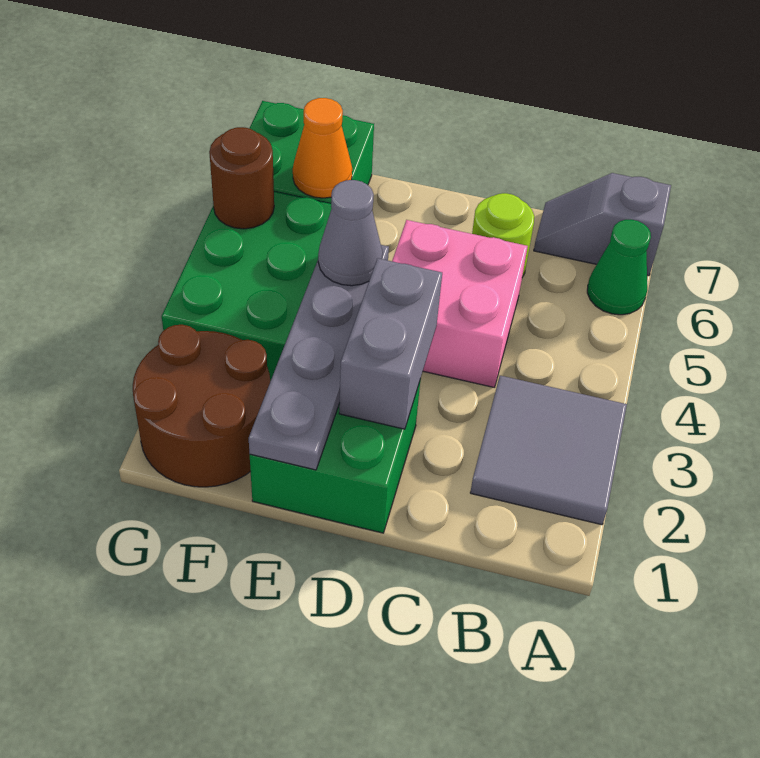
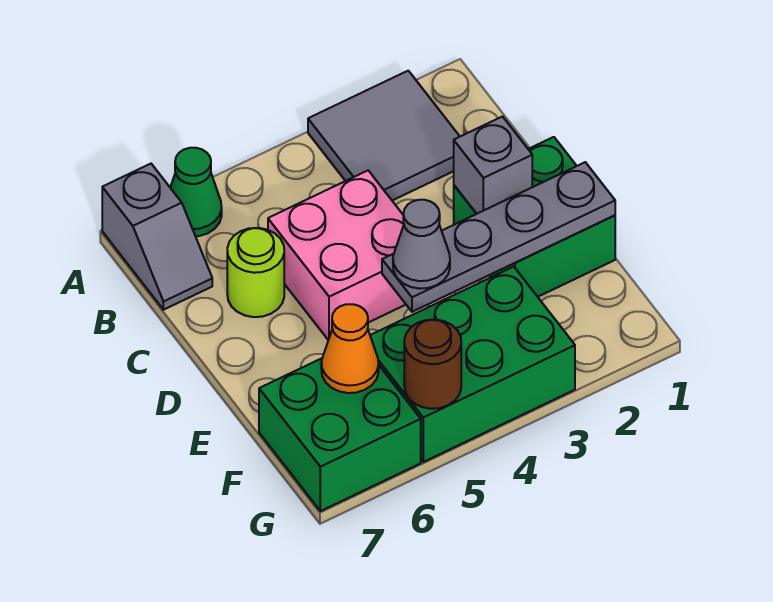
grey brick D2:D3 level 2 -> grey brick D2 level 2
brown round brick F1:G2 level 1 -> none

